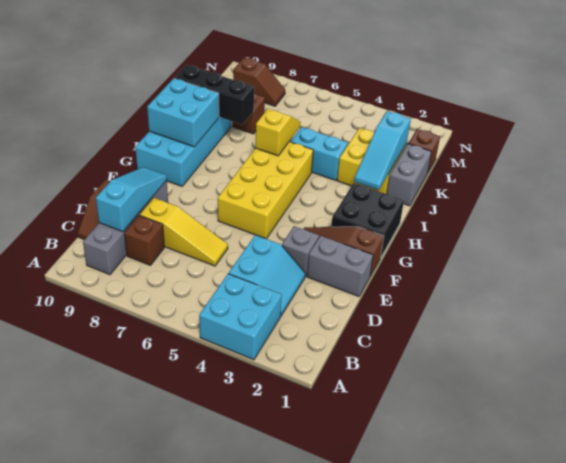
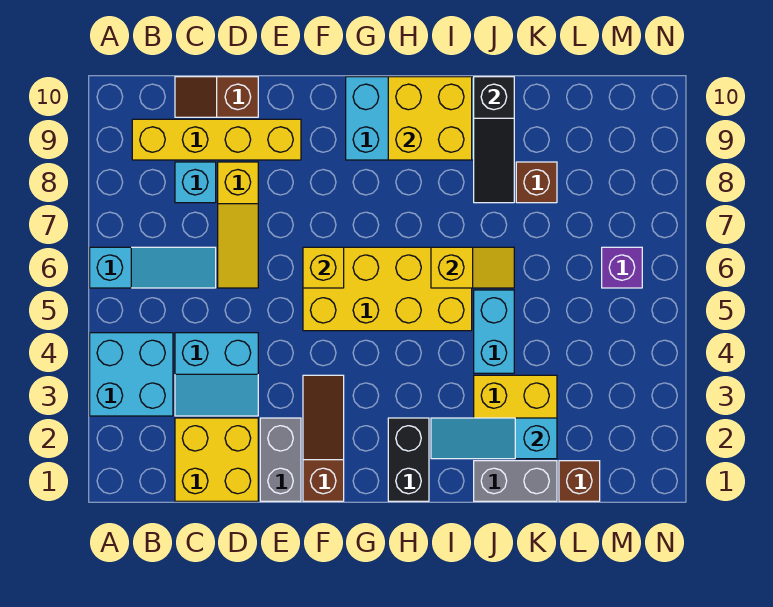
grey brick B9:E9 level 1 -> yellow brick B9:E9 level 1
none -> yellow brick C1:D2 level 1
brown brick C8 level 1 -> cyan brick C8 level 1
cyan slope C9:E9 level 2 top C -> cyan slope A6:C6 level 1 top A
grey brick E3 level 1 -> none
none -> yellow brick F6 level 2
black brick G1:H2 level 1 -> black brick H1:H2 level 1
cyan brick H9:I10 level 2 -> yellow brick H9:I10 level 2
black brick J8:J10 level 2 -> black slope J8:J10 level 2 top 10
none -> purple brick M6 level 1
brown slope M8:M9 level 1 top 9 -> none

